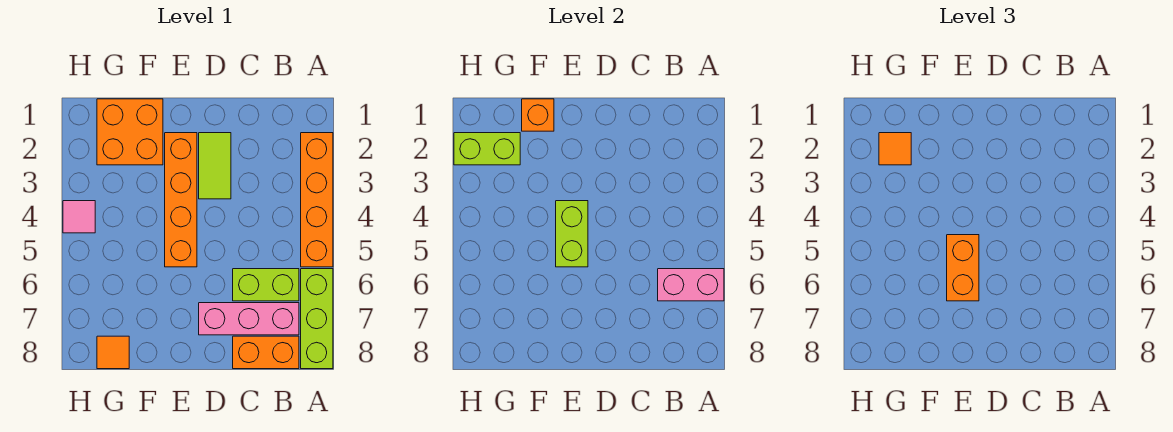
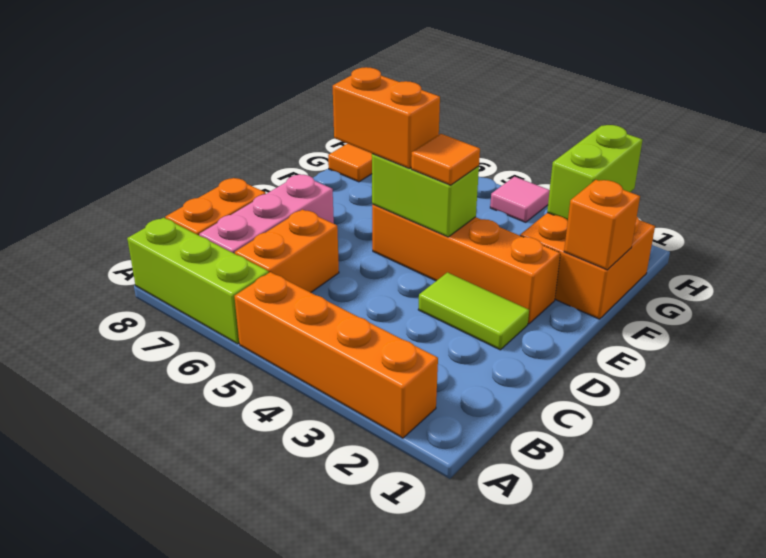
pink brick A6:B6 level 2 -> none
lime brick B6:C6 level 1 -> orange brick B6:C6 level 1
orange tile G2 level 3 -> orange tile E4 level 3

